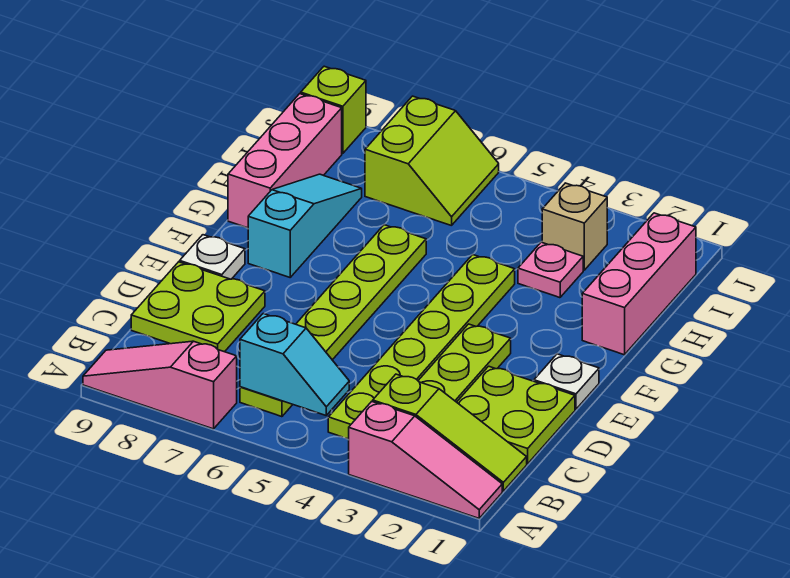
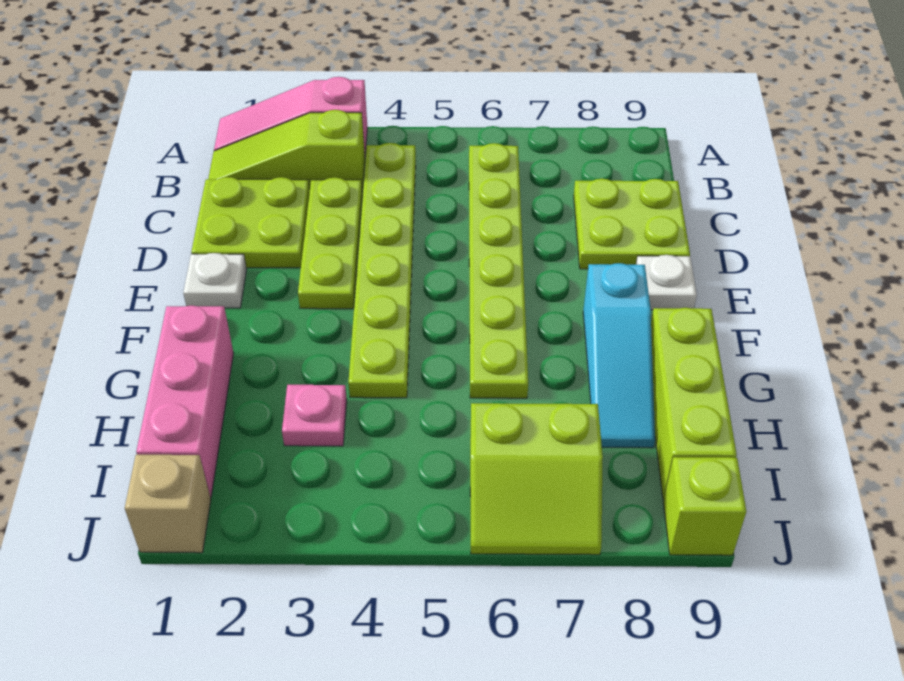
pink slope A7:A9 level 1 top 7 -> none
cyan slope B5:B6 level 2 top 6 -> none
pink brick G9:I9 level 1 -> lime brick G9:I9 level 1
tan brick I3 level 1 -> tan brick J1 level 1
lime slope I6:J7 level 1 top 7 -> lime slope I6:J7 level 1 top I

